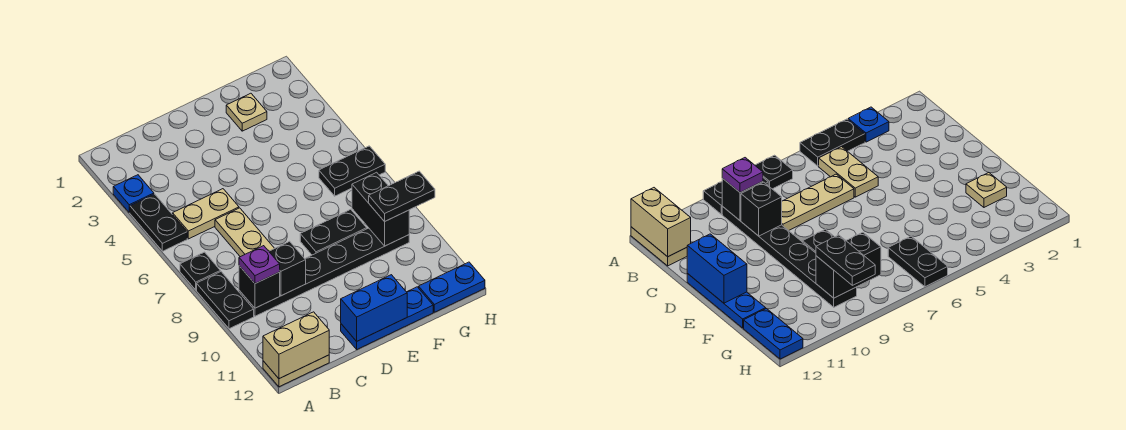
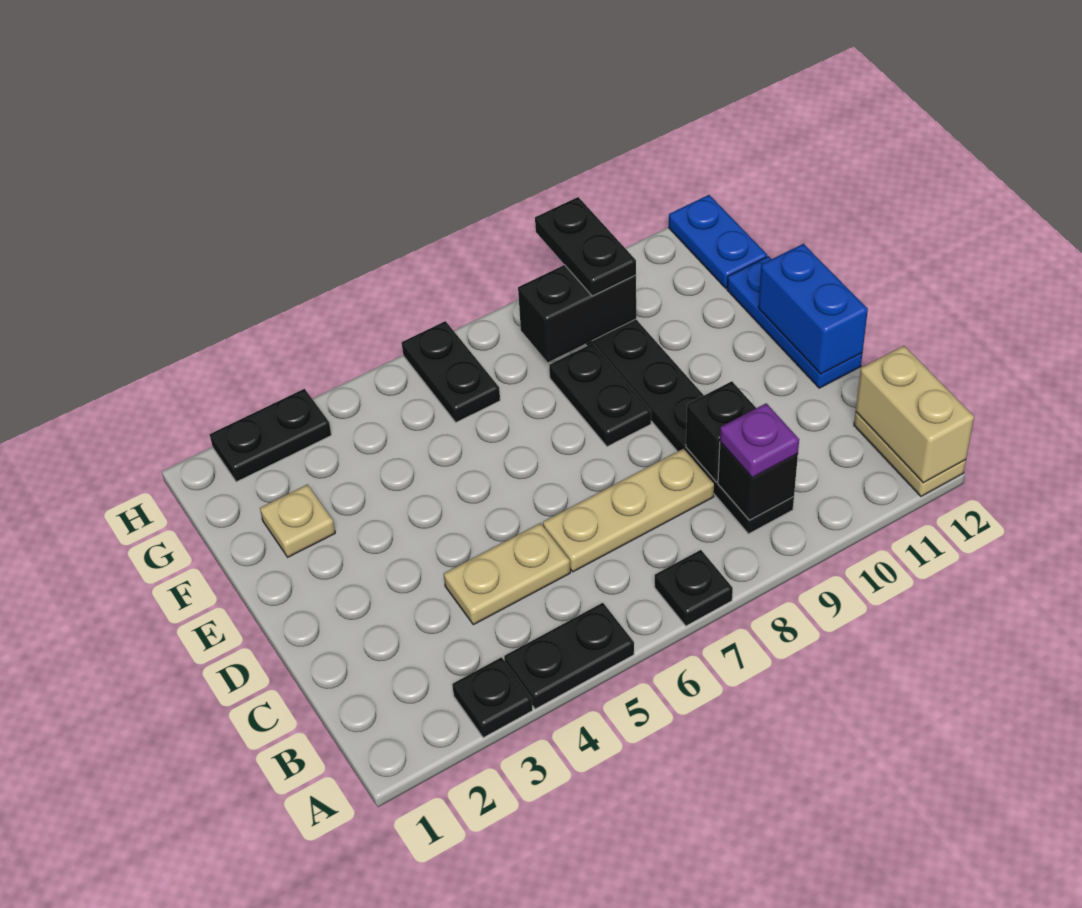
blue plate A3 level 1 -> black plate A3 level 1
black plate A8:A9 level 1 -> black plate H2:H3 level 1
tan plate B5:C5 level 1 -> tan plate C4:C5 level 1

